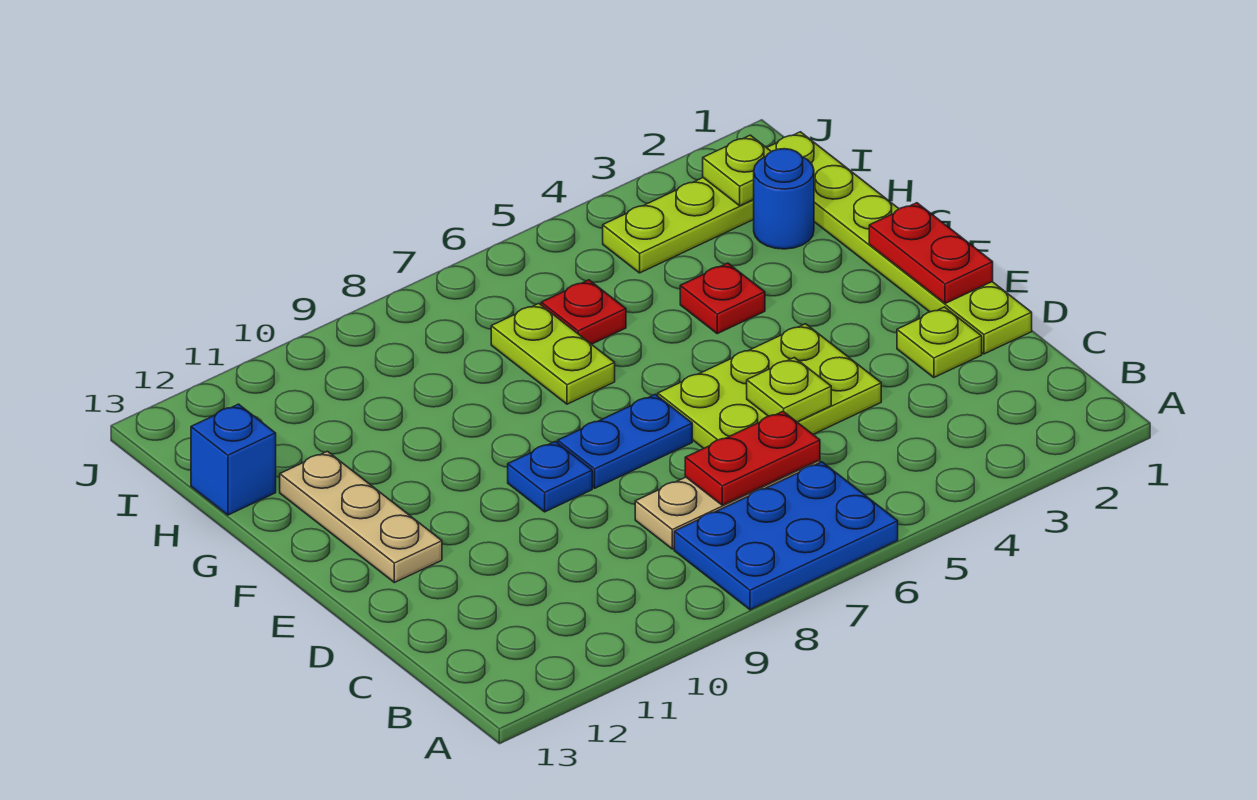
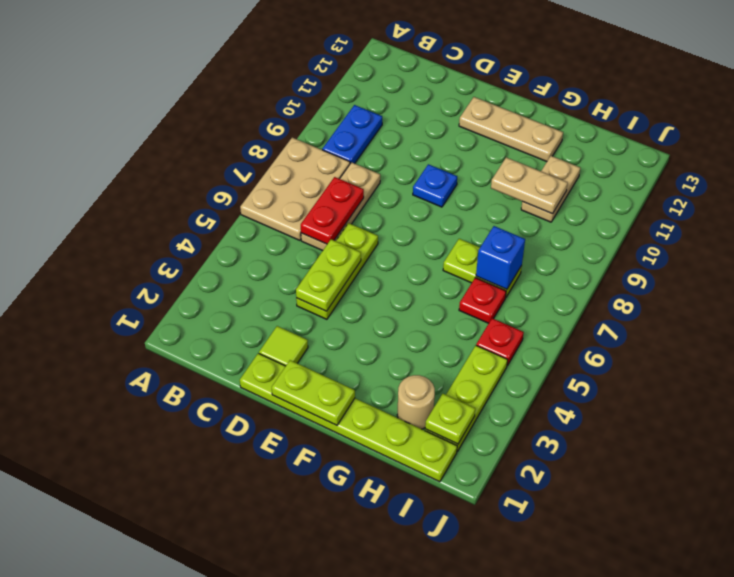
blue plate A6:B8 level 1 -> tan plate A6:B8 level 1
lime plate D2 level 1 -> lime tile D2 level 1
lime plate D4:E6 level 1 -> lime plate D4:D6 level 1
lime plate D5 level 2 -> lime plate D4:D5 level 2
red plate E1:F1 level 2 -> lime plate E1:F1 level 2
blue plate E7:E8 level 1 -> blue plate B9:B10 level 1
red plate G4 level 1 -> red plate I5 level 1
none -> tan plate G10:H10 level 2
blue round brick H2 level 1 -> tan round brick H2 level 1
none -> tan plate H10:H11 level 1
blue brick H13 level 1 -> blue brick H7 level 2

